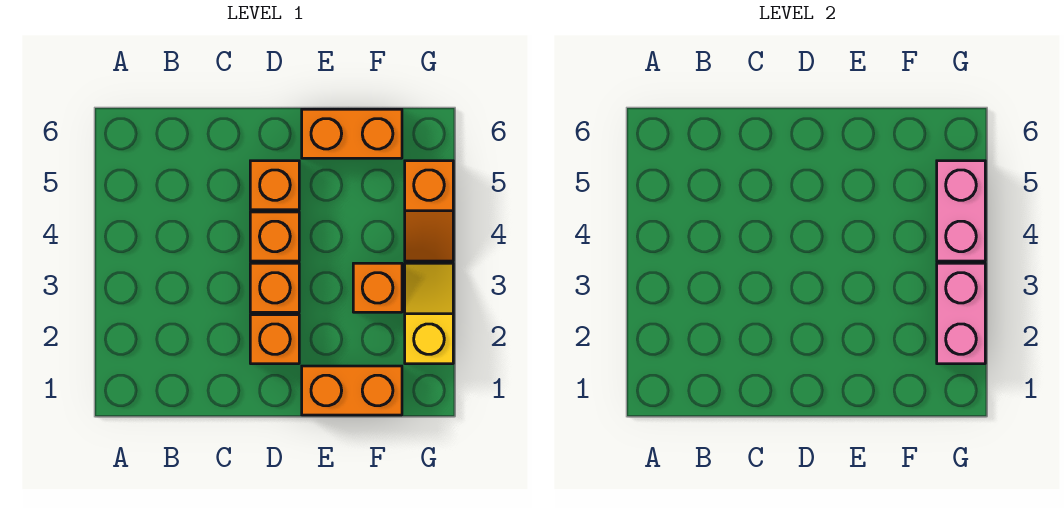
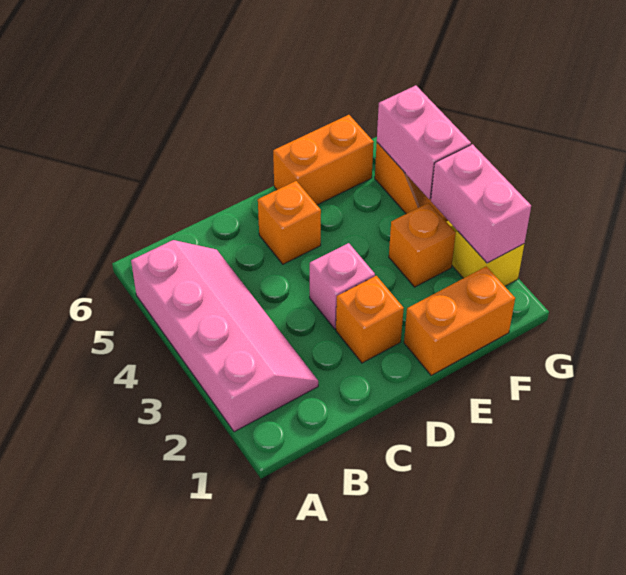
none -> pink slope A2:B5 level 1 top A
orange brick D3 level 1 -> pink brick D3 level 1
orange brick D4 level 1 -> none

